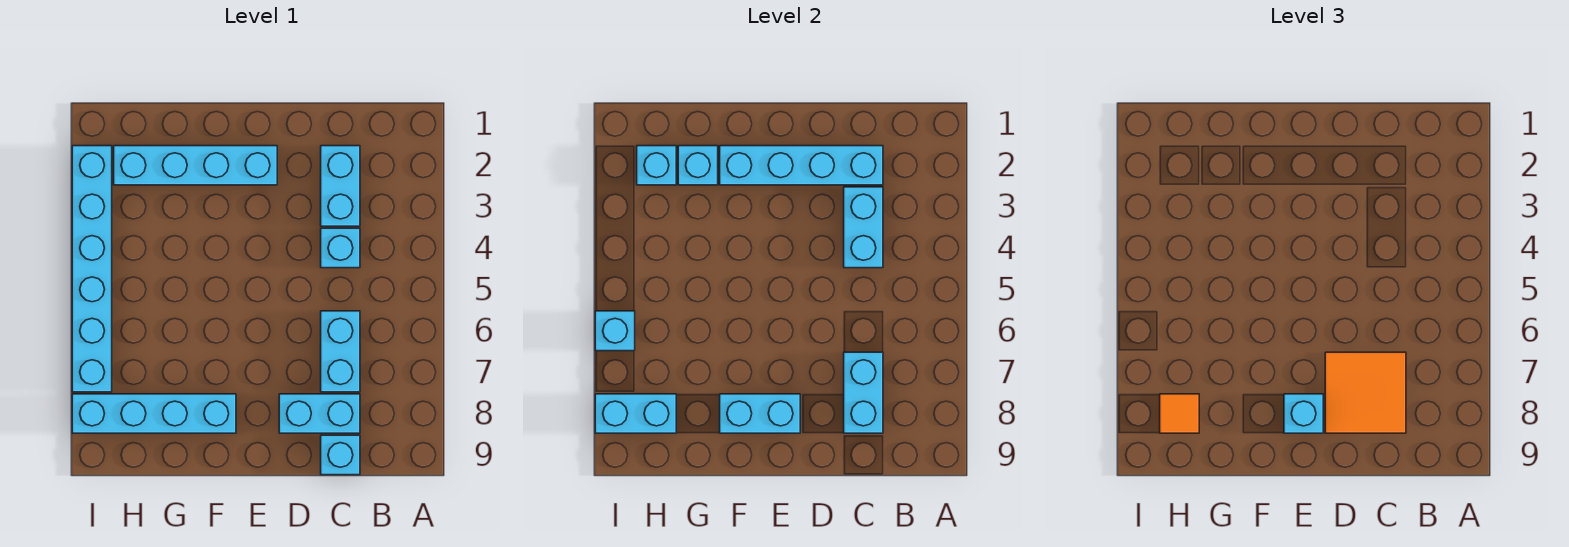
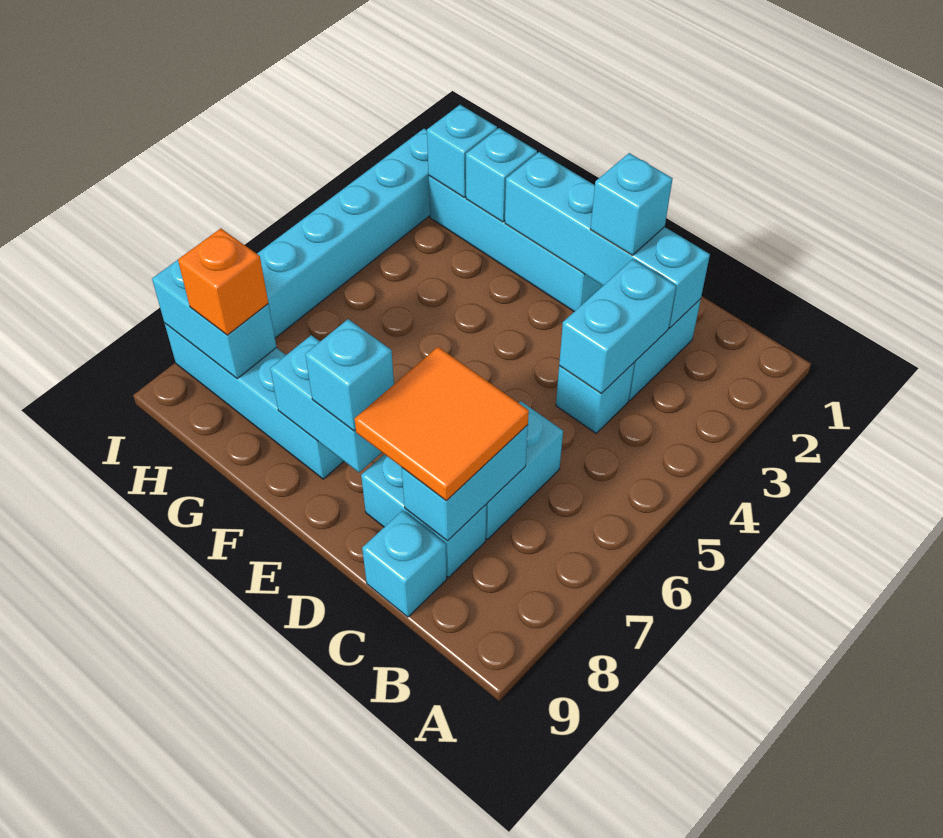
orange tile H8 level 3 -> orange brick H8 level 3
cyan brick I6 level 2 -> cyan brick D2 level 3

